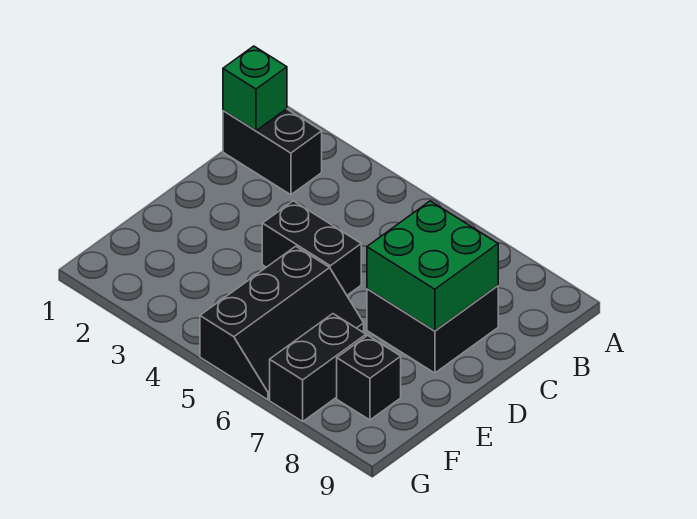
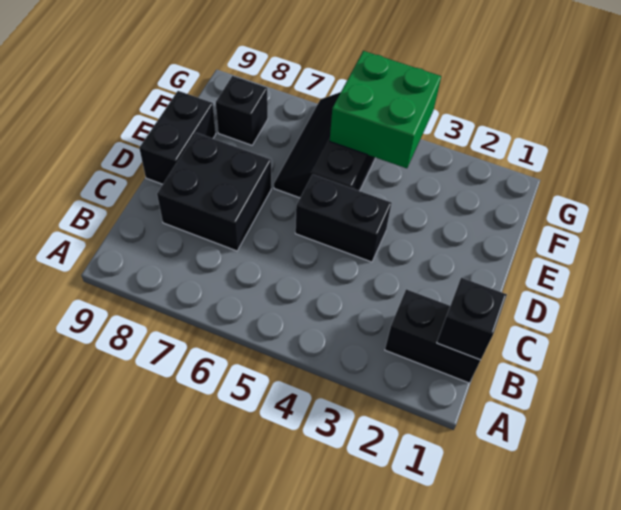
green brick B1 level 2 -> black brick B1 level 2
green brick C7:D8 level 2 -> green brick F4:G5 level 2
black brick F7:G7 level 1 -> black brick D9:E9 level 1

